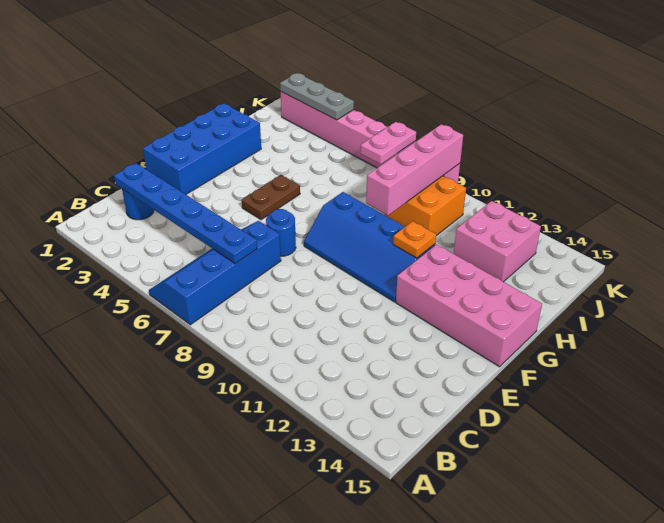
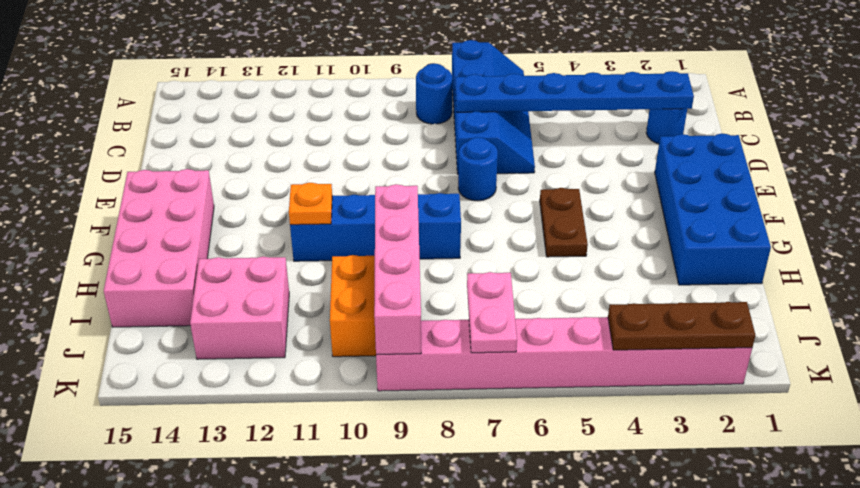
none -> blue round brick B8 level 1
pink brick F12:G15 level 1 -> pink brick F14:I15 level 1
grey plate K2:K4 level 2 -> brown plate K2:K4 level 2

